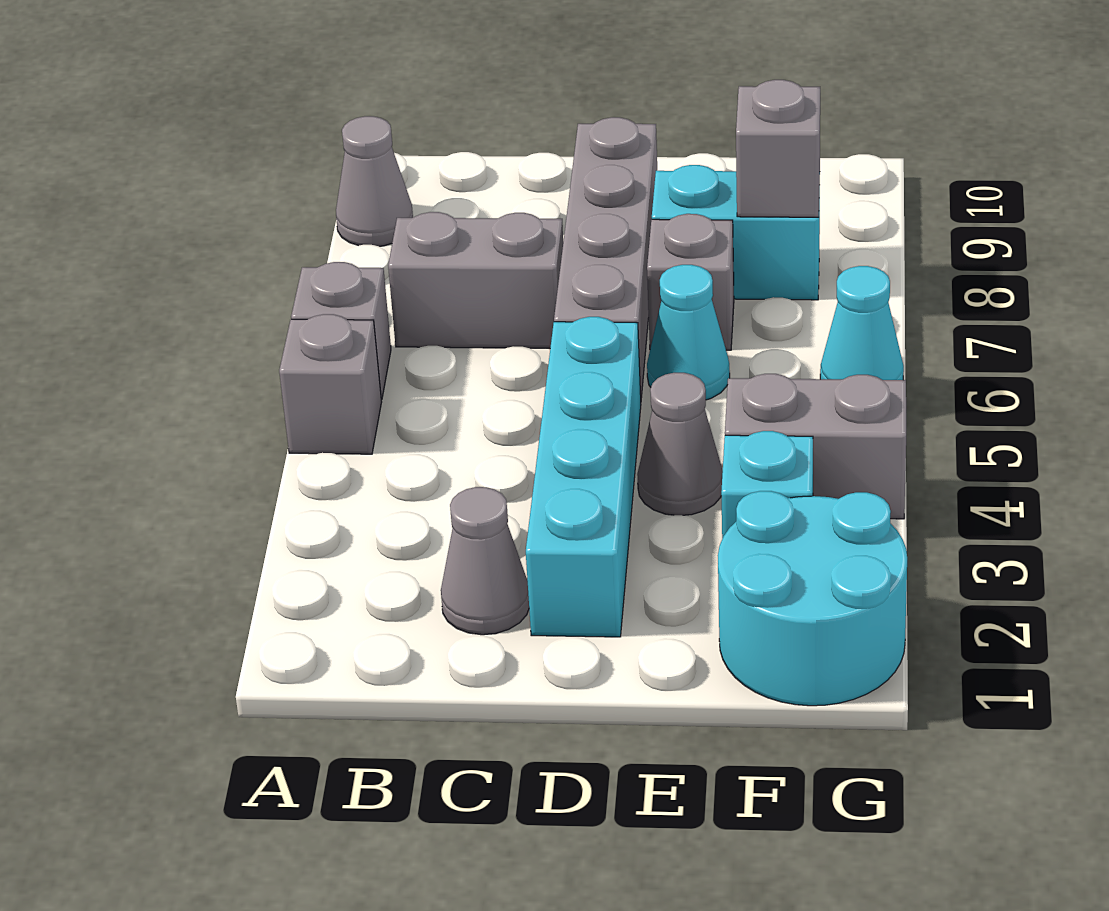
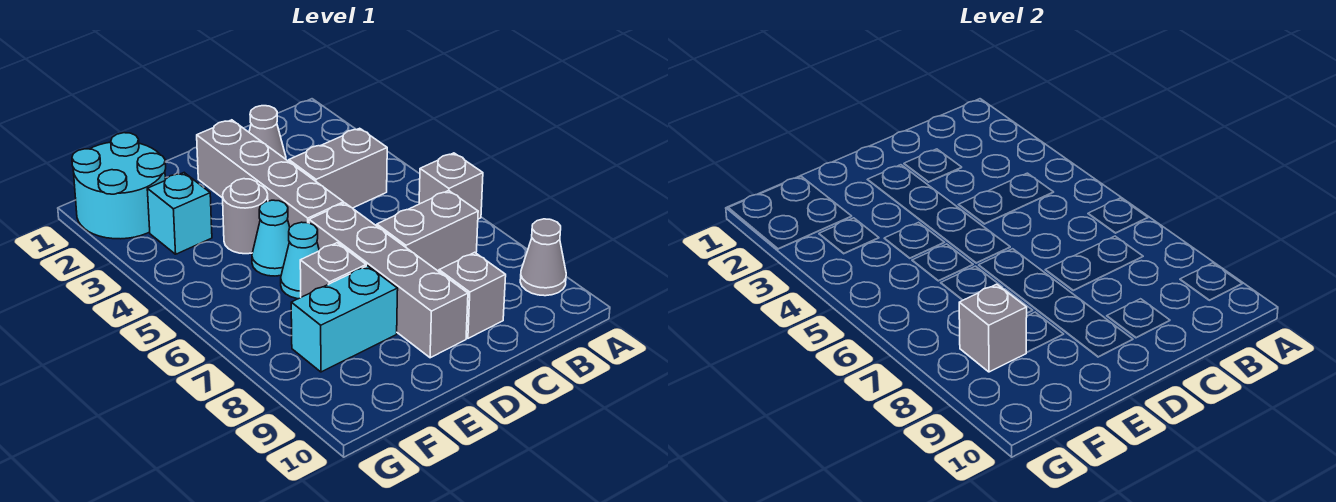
grey brick A5 level 1 -> grey brick C9 level 1
cyan brick D2:D5 level 1 -> grey brick D2:D5 level 1
grey cone E4 level 1 -> grey round brick E4 level 1
grey brick F4:G4 level 1 -> grey brick B4:C4 level 1
cyan cone G6 level 1 -> cyan cone E5 level 1

